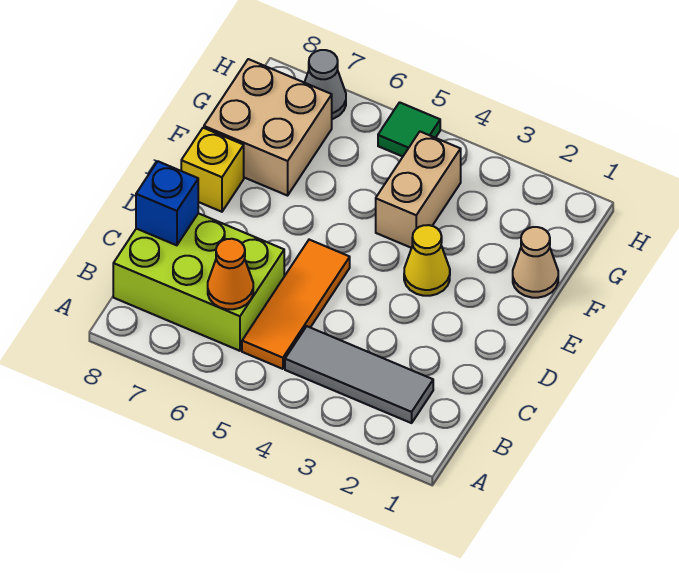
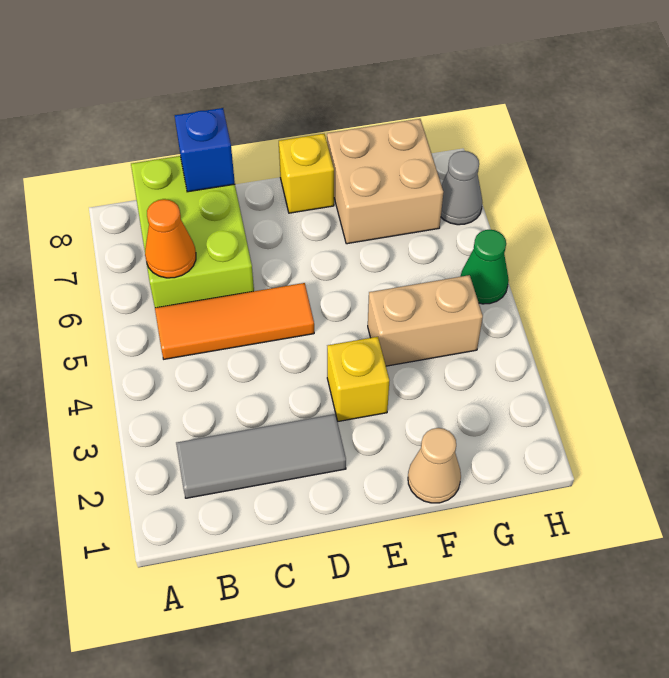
grey tile B2:B4 level 1 -> grey tile B2:D2 level 1
yellow cone E3 level 1 -> yellow brick E3 level 1
green tile H5 level 1 -> green cone H5 level 1

